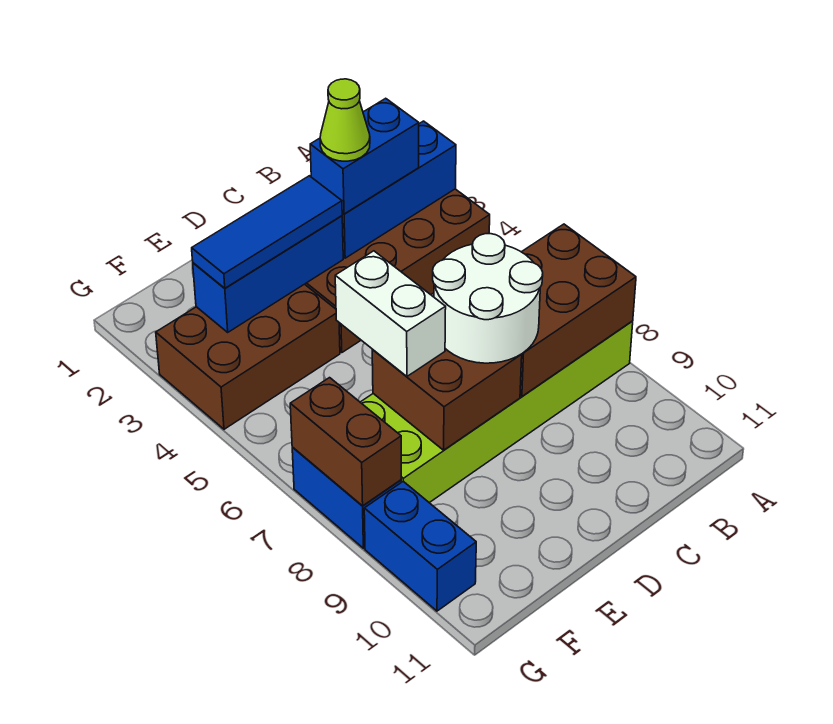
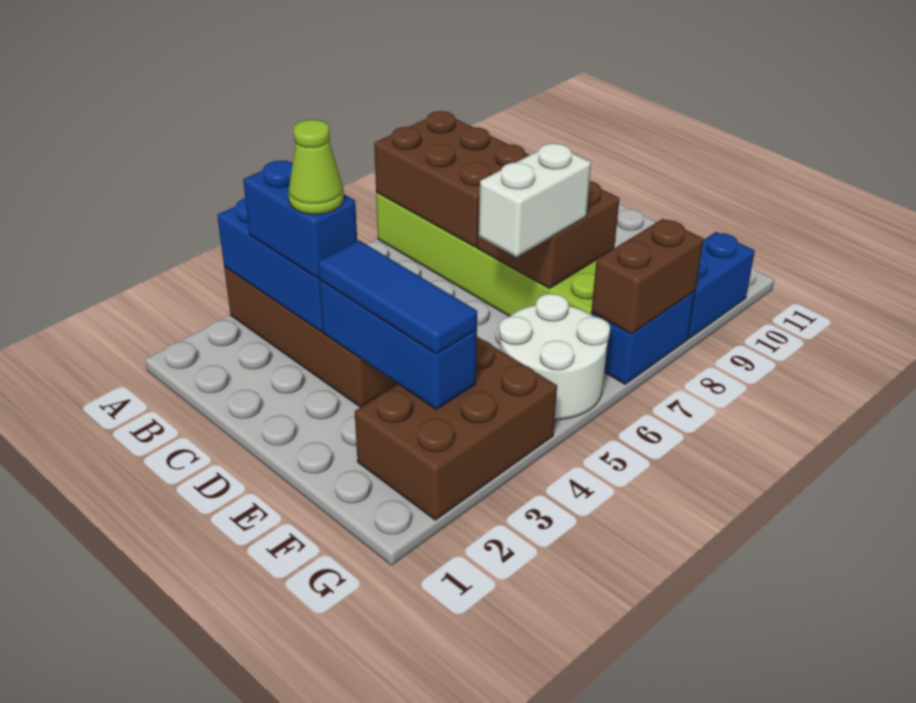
white round brick C7:D8 level 3 -> white round brick F5:G6 level 1
brown brick E3:G4 level 1 -> brown brick F2:G4 level 1

